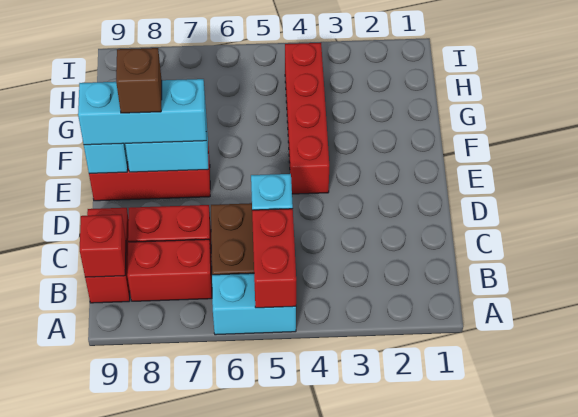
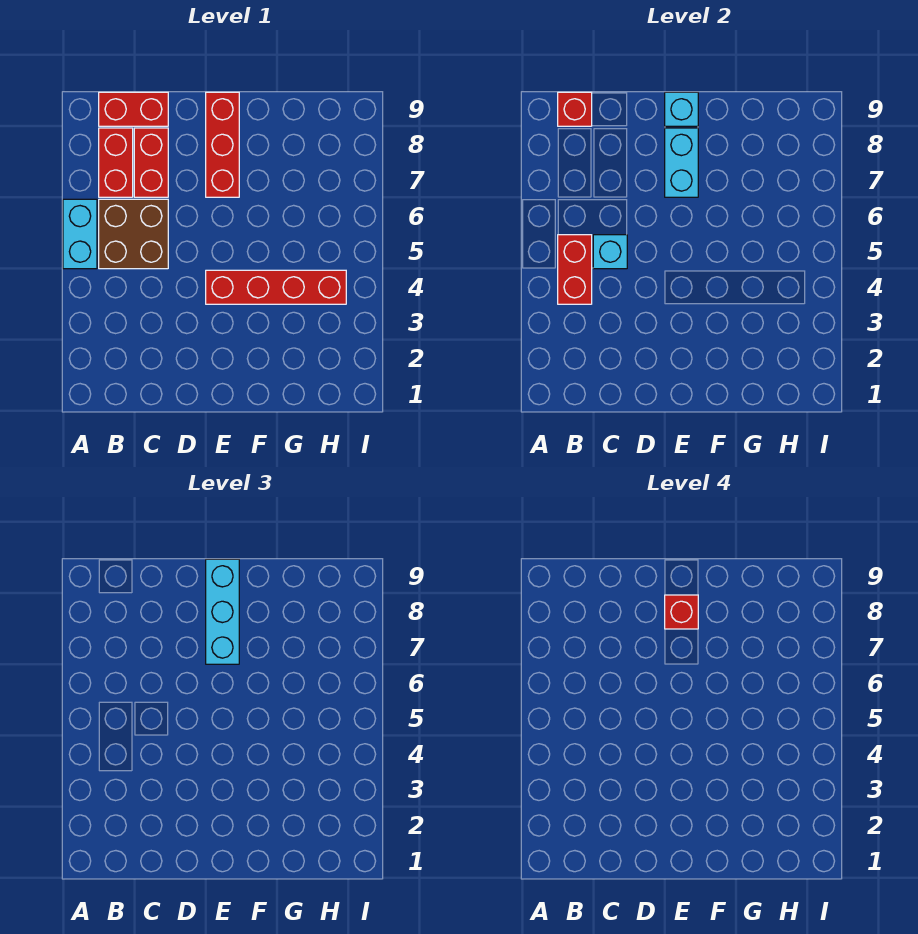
red brick A5:B5 level 2 -> red brick B4:B5 level 2
brown brick E8 level 4 -> red brick E8 level 4

